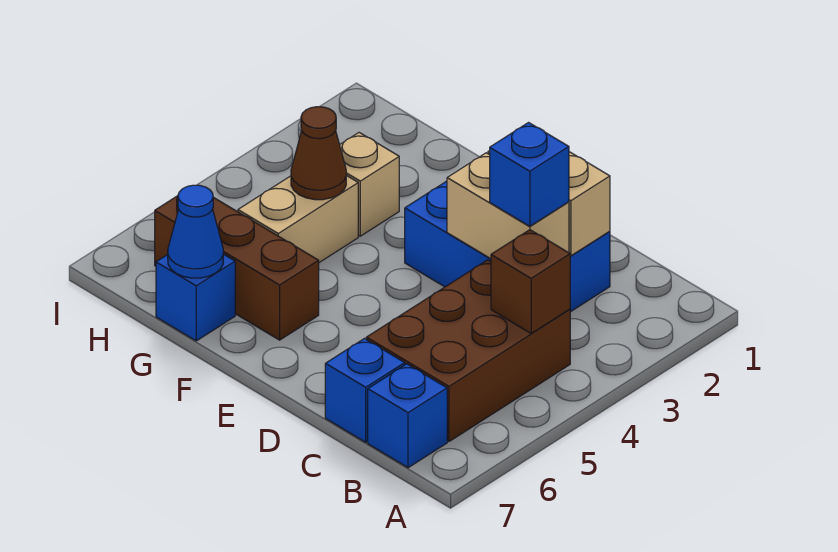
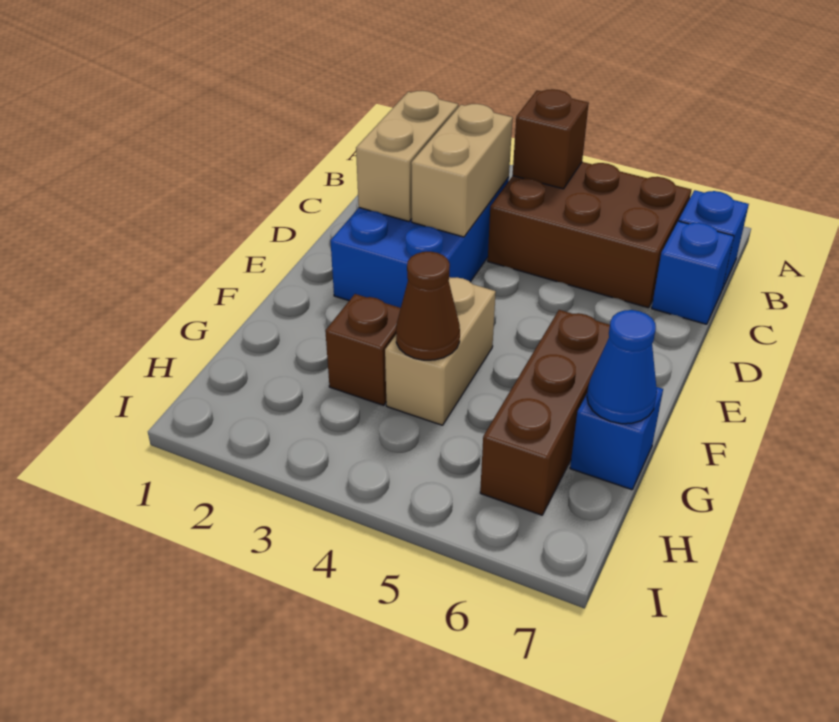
blue brick C3 level 3 -> none
tan brick G3 level 1 -> brown brick G3 level 1
tan brick G4:G5 level 1 -> tan brick F4:G4 level 1

